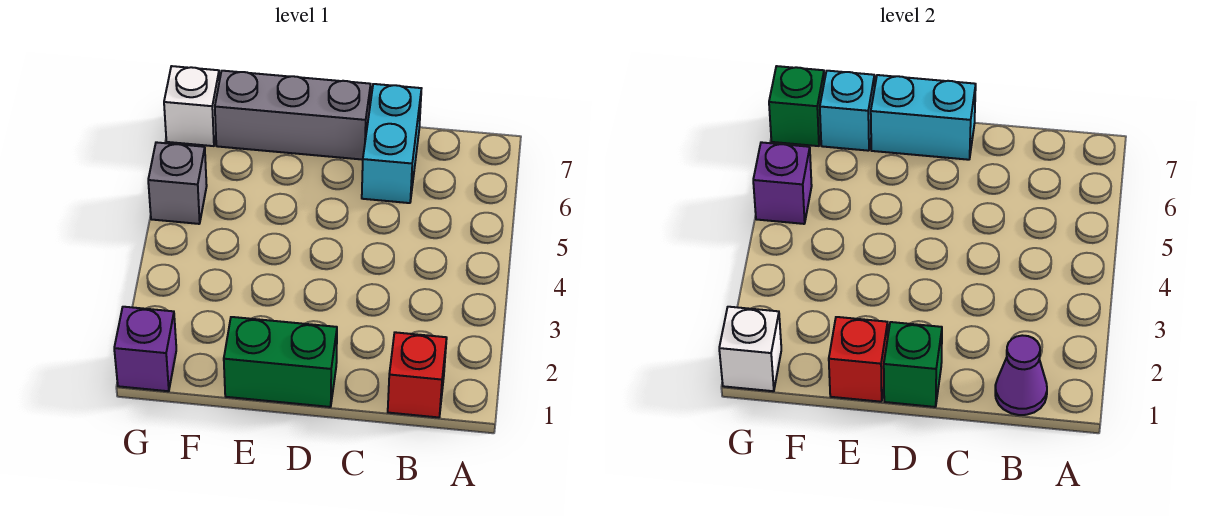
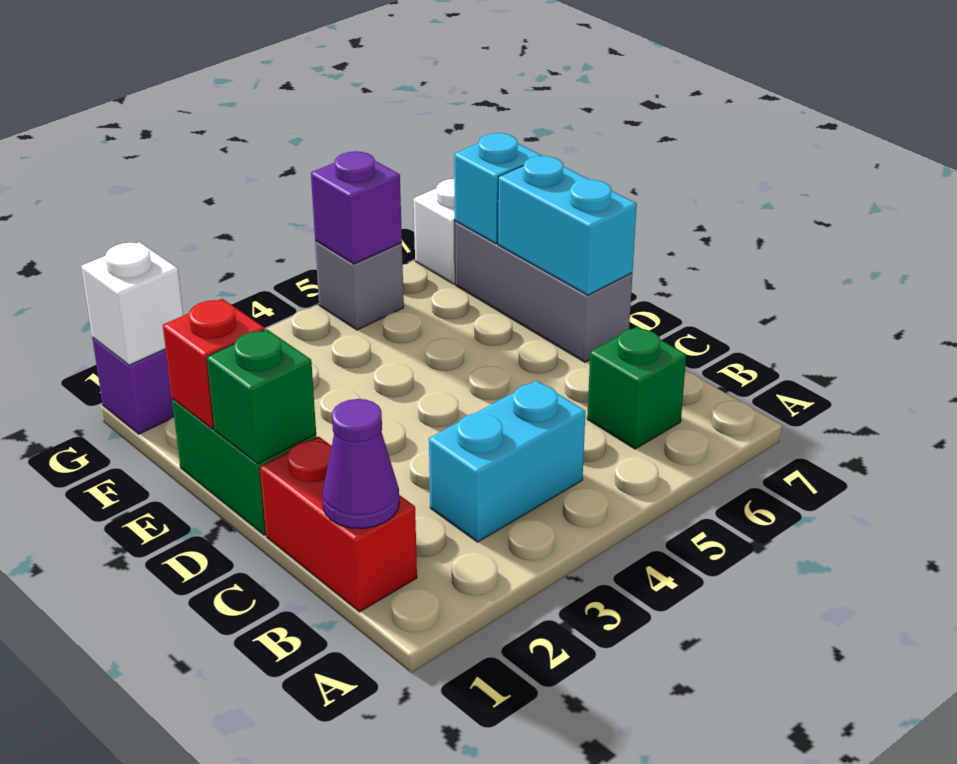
red brick B1 level 1 -> red brick B1:C1 level 1
cyan brick C6:C7 level 1 -> cyan brick B3:B4 level 1
green brick G7 level 2 -> green brick B6 level 1

